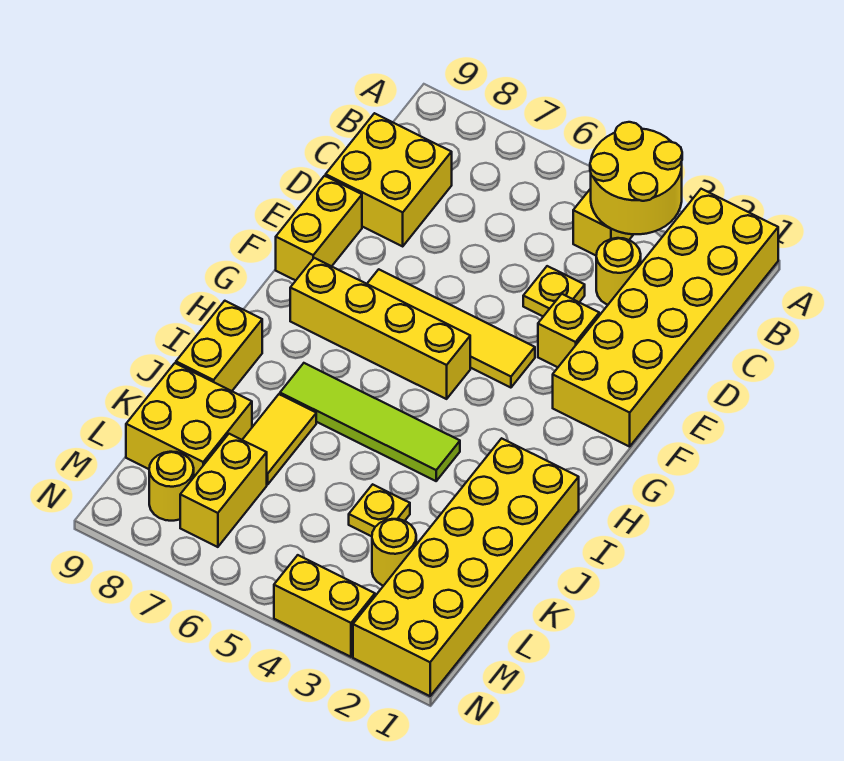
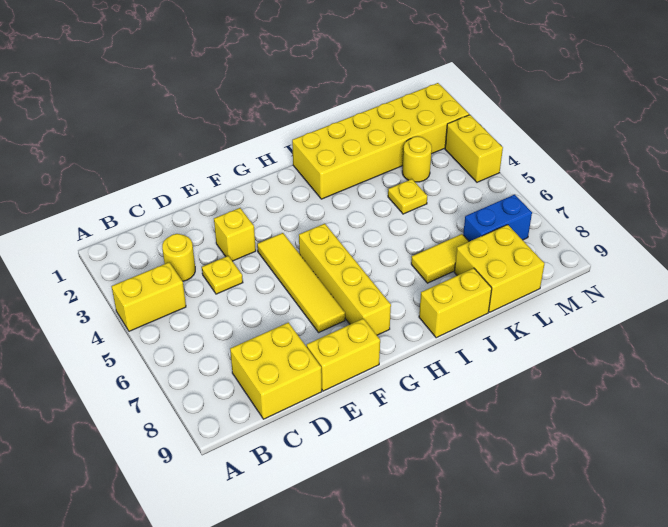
yellow brick A1:F2 level 1 -> none
yellow round brick A3:B4 level 2 -> none
lime tile I4:I7 level 1 -> none
yellow brick L7:M7 level 1 -> blue brick L7:M7 level 1
yellow round brick M8 level 1 -> none

